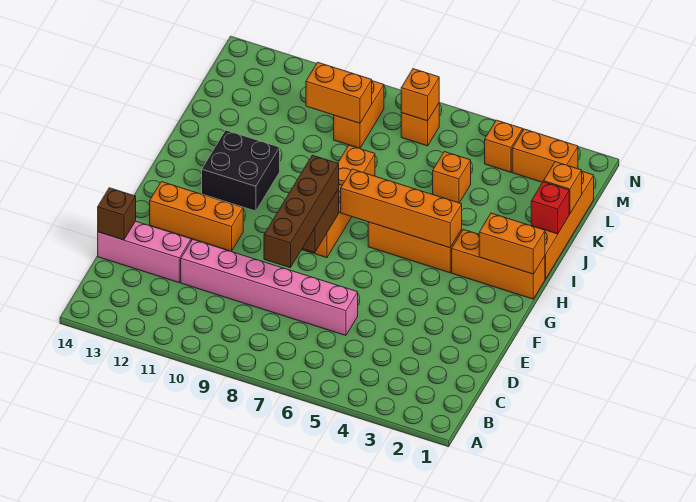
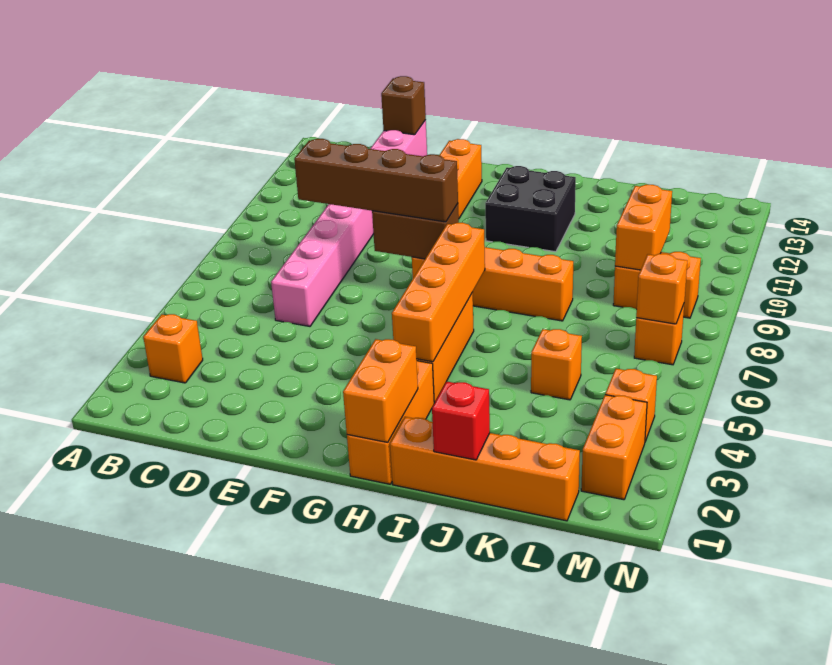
orange brick K1 level 2 -> orange brick B3 level 1

